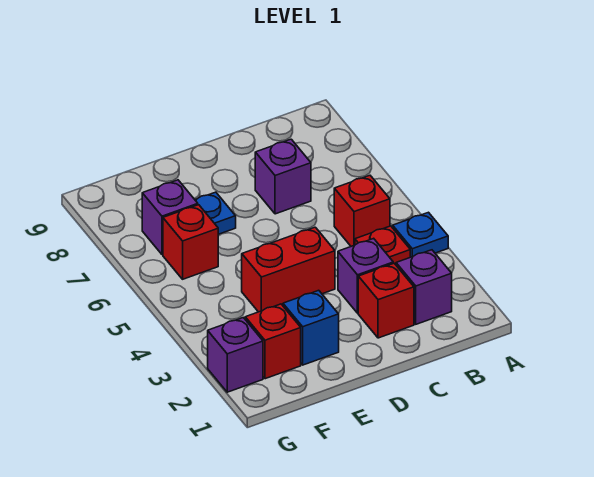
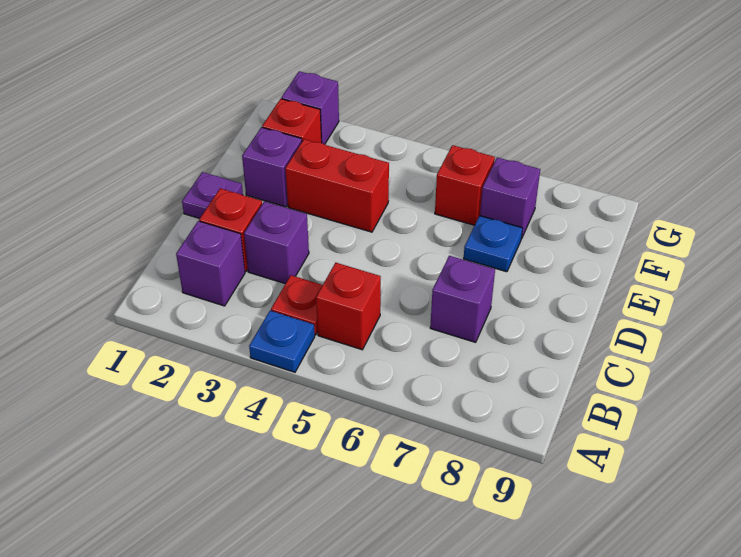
none -> purple plate D1 level 1
red brick D4:E4 level 1 -> red brick E3:E4 level 1
blue brick E2 level 1 -> purple brick E2 level 1

